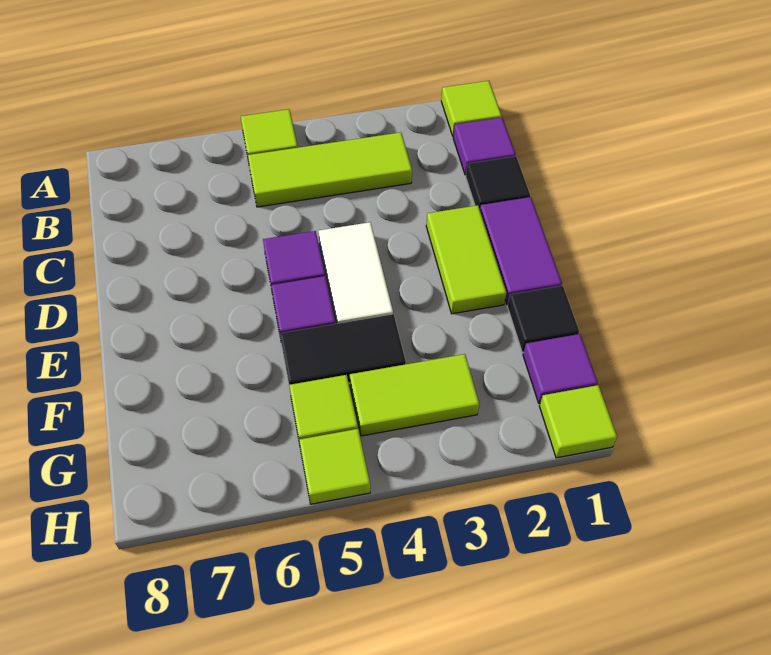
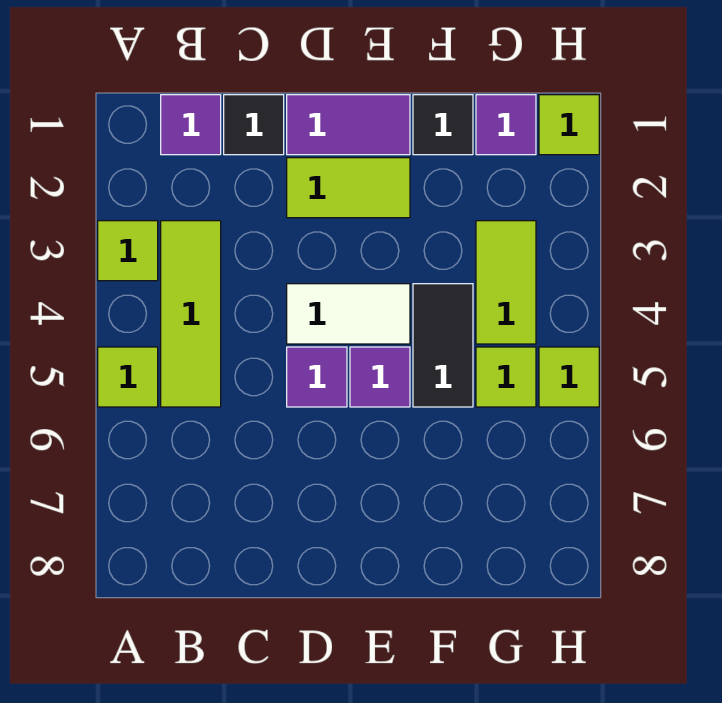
lime tile A1 level 1 -> lime tile A3 level 1

